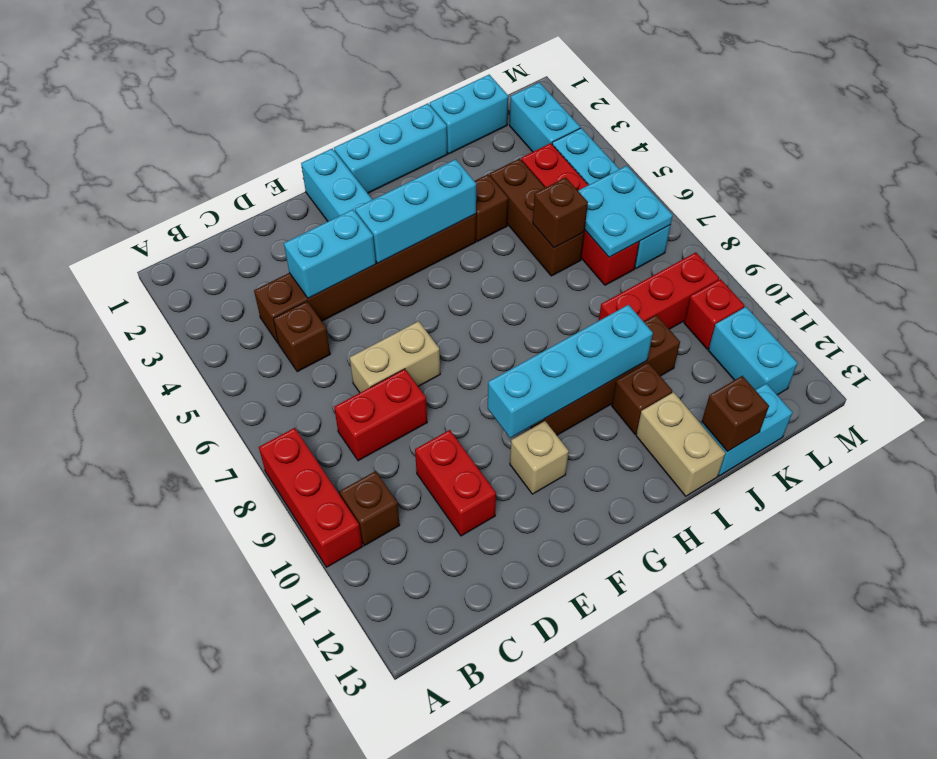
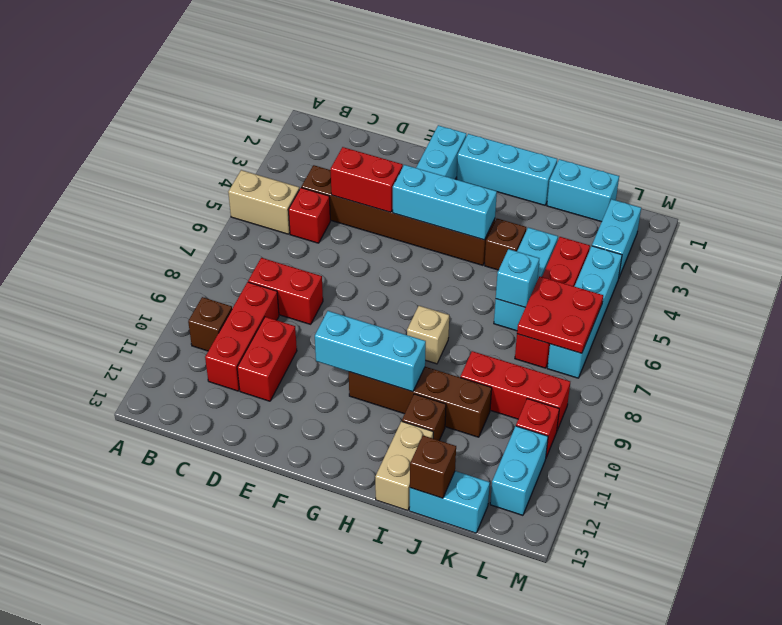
red brick A8:A10 level 1 -> red brick C9:C11 level 1
brown brick C5 level 1 -> red brick C5 level 1
cyan brick D4:E4 level 2 -> red brick D4:E4 level 2
tan brick D7:E7 level 1 -> tan brick A5:B5 level 1
cyan brick F10:I10 level 2 -> cyan brick F10:H10 level 2
tan brick F11 level 1 -> tan brick H8 level 1
brown brick J4:J6 level 1 -> cyan brick J4:J6 level 1
brown brick J6 level 2 -> cyan brick J6 level 2
cyan plate K6:L7 level 2 -> red plate K6:L7 level 2

